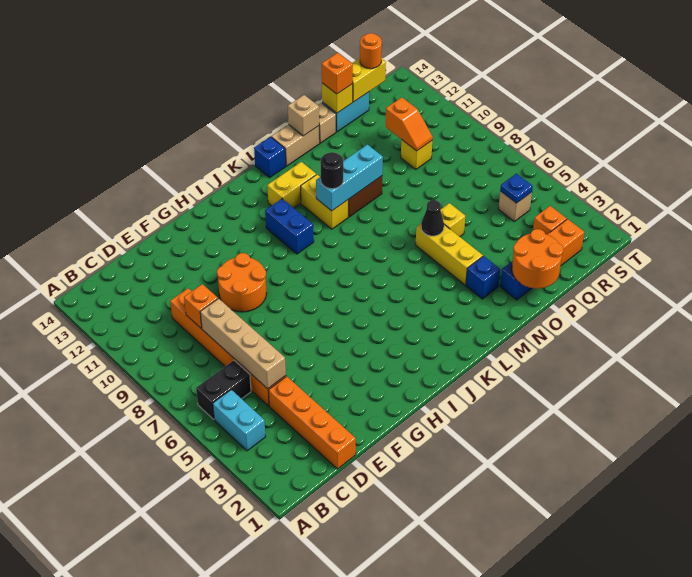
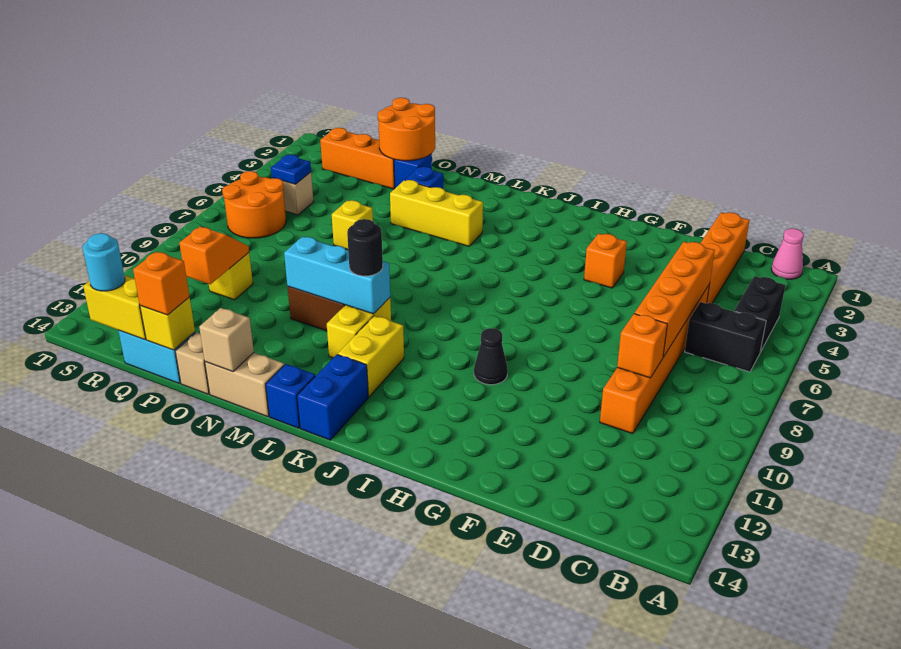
none -> pink cone B1 level 1
cyan brick B4:B5 level 1 -> black brick B4:B5 level 1
tan brick D5:D8 level 2 -> orange brick D5:D8 level 2
orange round brick F9:G10 level 1 -> orange round brick R6:S7 level 1
blue brick J10:J11 level 1 -> blue brick K13:K14 level 1
yellow brick K12:L12 level 1 -> yellow brick K11:K12 level 1
yellow brick N4:N6 level 1 -> yellow brick L4:N4 level 1
black cone N6 level 2 -> black cone H10 level 1
orange brick R3 level 1 -> orange brick G4 level 1
orange round brick R14 level 3 -> cyan round brick R14 level 3

